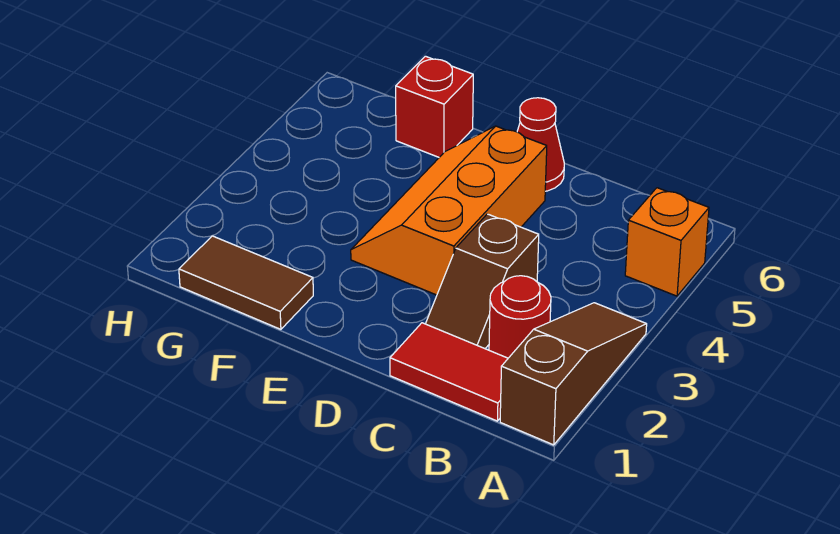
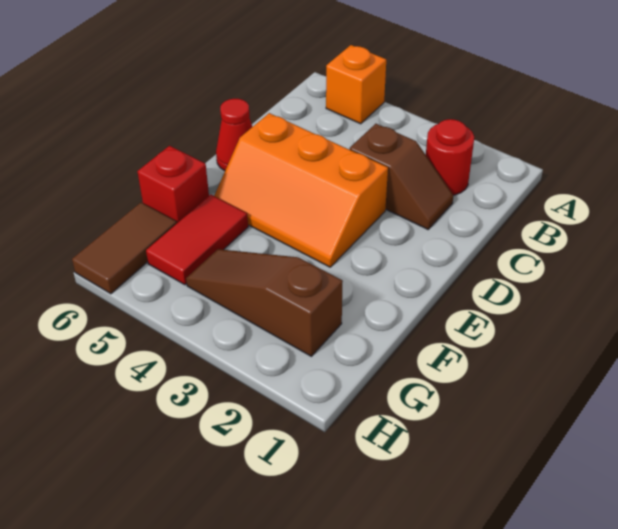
brown slope A1:A3 level 1 top 1 -> brown slope G2:G4 level 1 top 2
red tile B1:C1 level 1 -> red tile F5:G5 level 1
brown tile F1:G1 level 1 -> brown tile G6:H6 level 1

